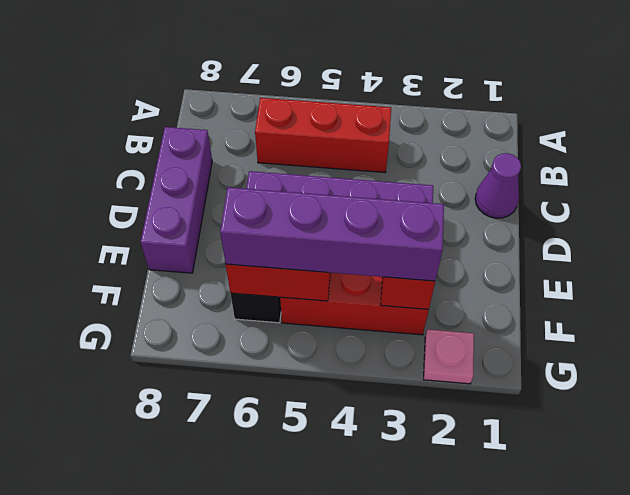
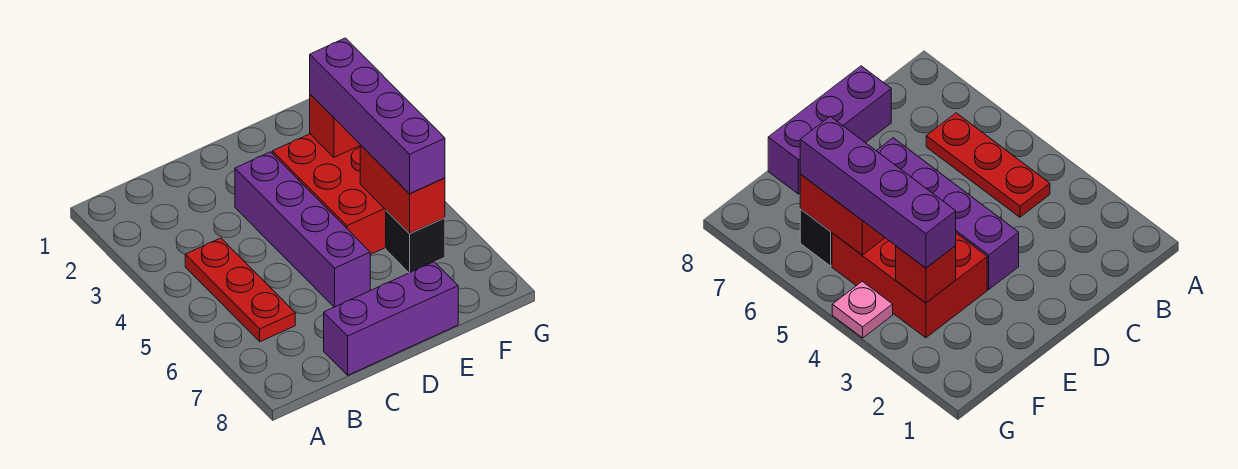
red brick B4:B6 level 1 -> red plate B4:B6 level 1
purple cone C1 level 1 -> none
pink plate G2 level 1 -> pink plate G4 level 1

